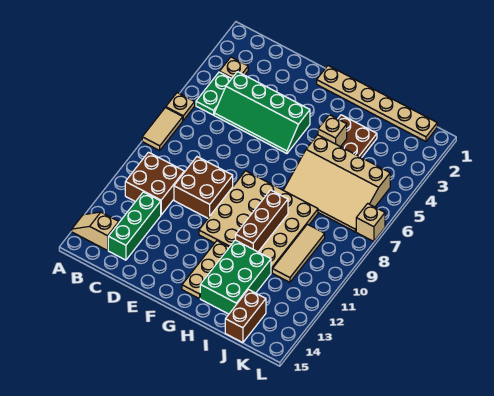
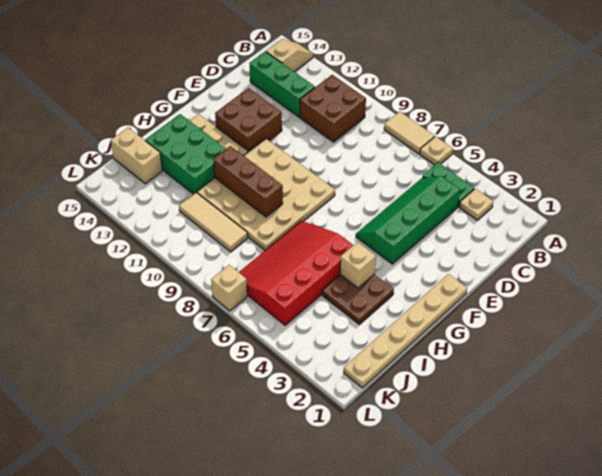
brown brick D9:E10 level 1 -> brown brick E12:F13 level 1
tan slope H5:K7 level 1 top 5 -> red slope H5:K7 level 1 top 5
brown brick J14:J15 level 1 -> tan brick J14:J15 level 1

